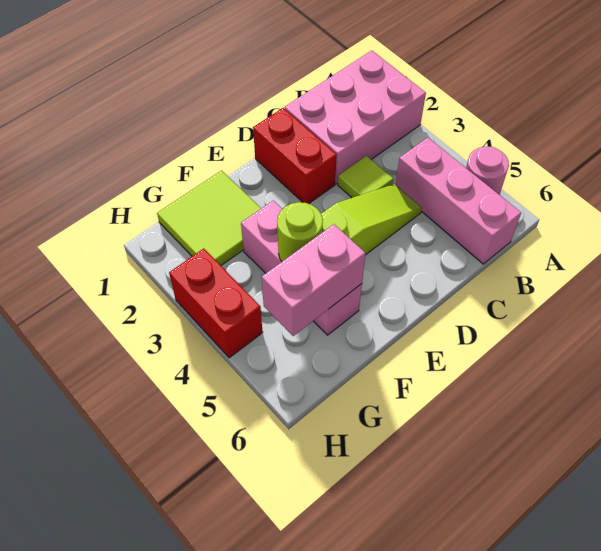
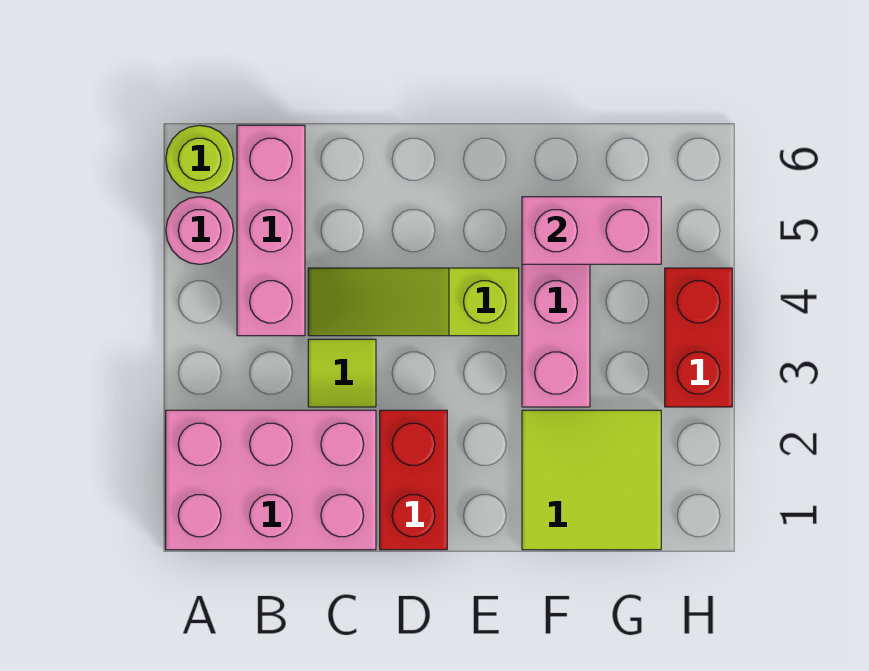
lime round brick F4 level 2 -> lime round brick A6 level 1

